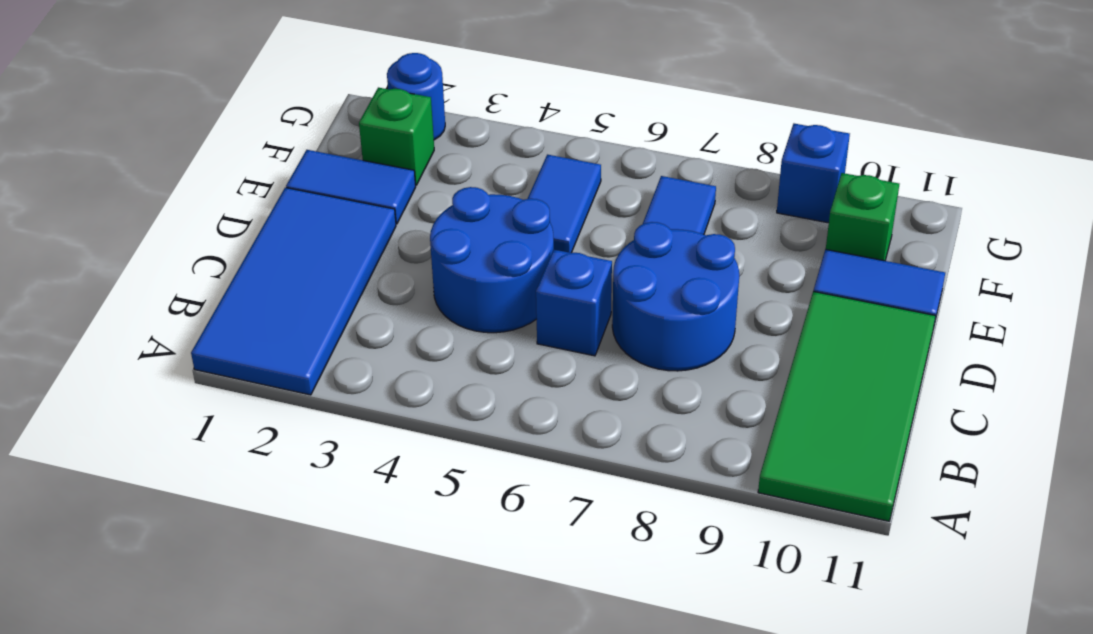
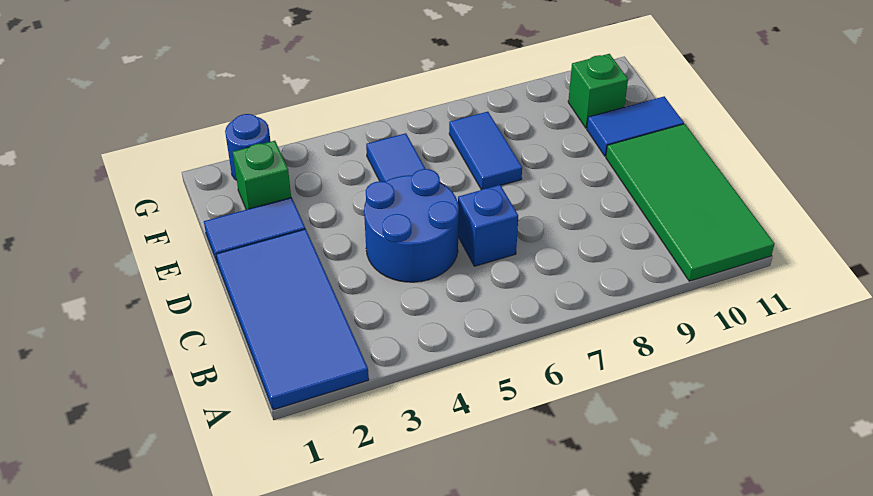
blue round brick C7:D8 level 1 -> none
blue brick G9 level 1 -> none

